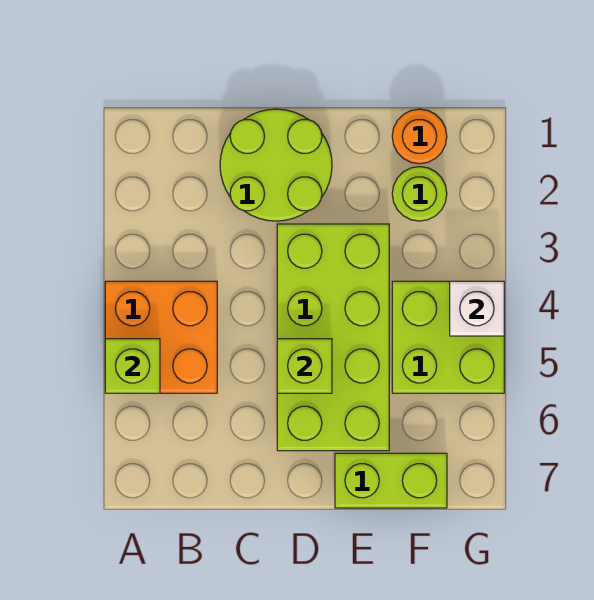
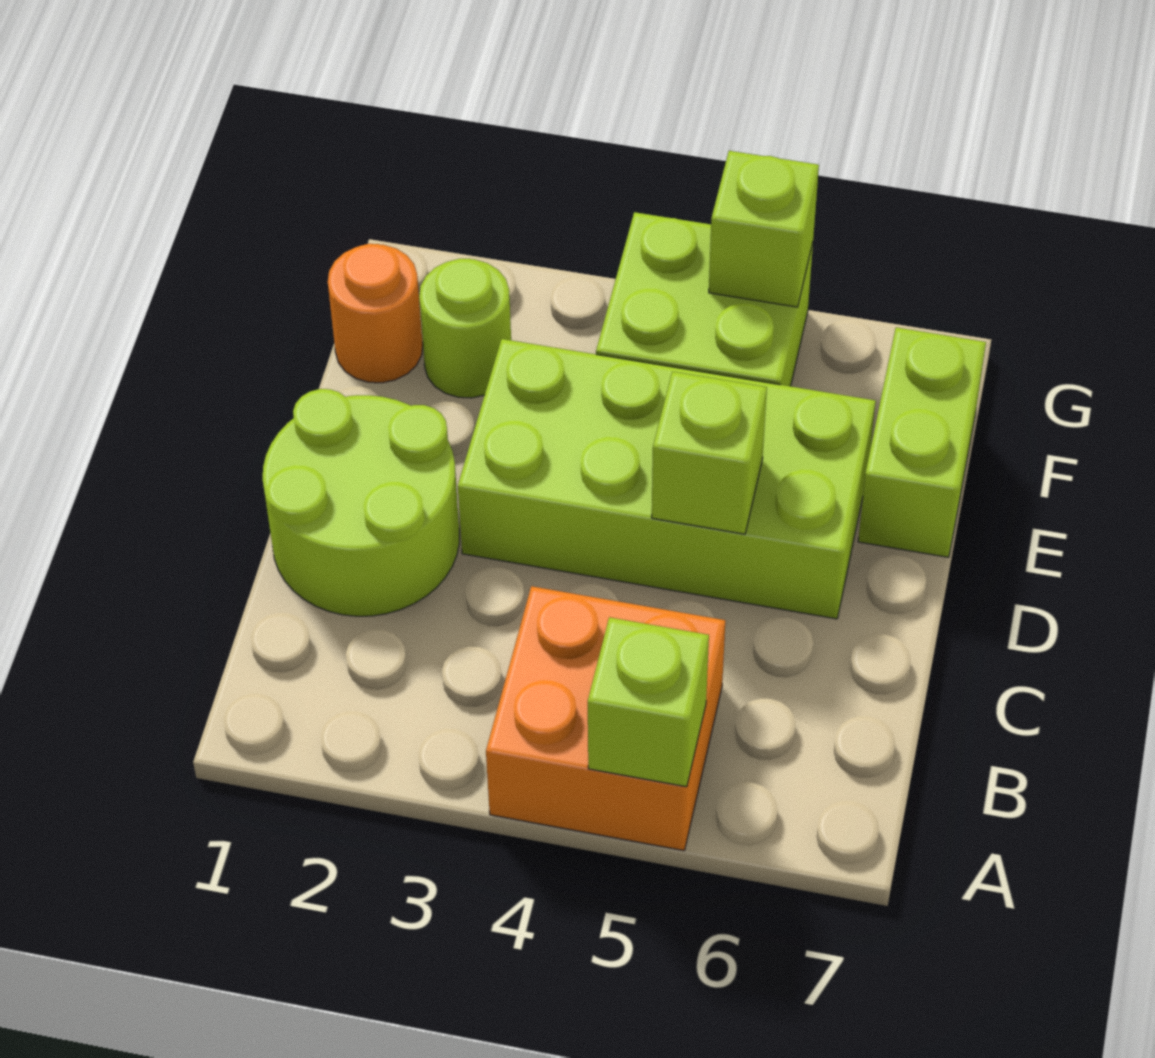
white brick G4 level 2 -> none
none -> lime brick G5 level 2

